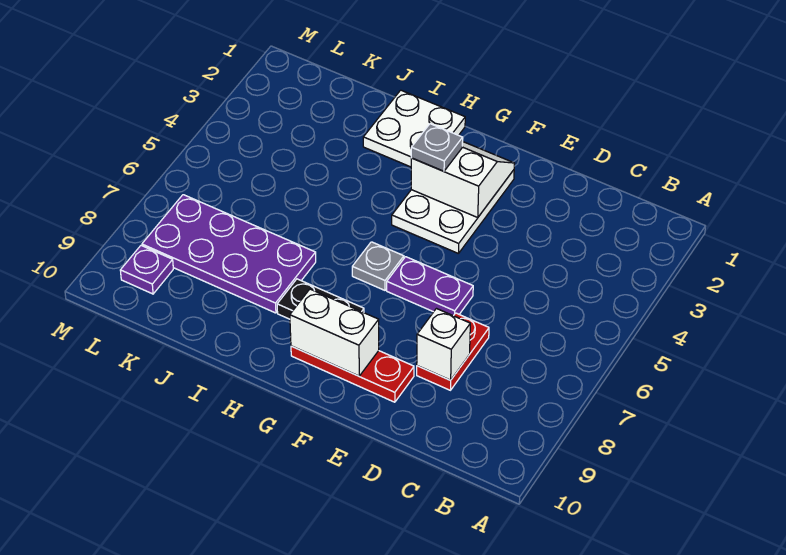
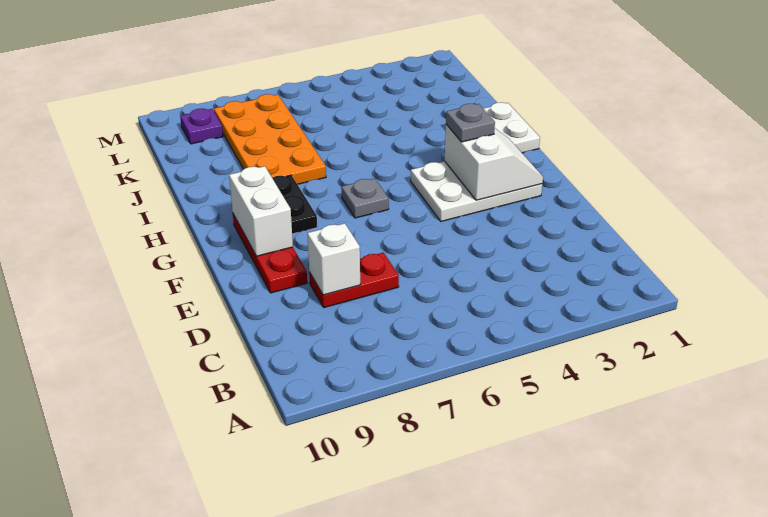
purple plate E6:F6 level 1 -> none
purple plate I7:L8 level 1 -> orange plate I7:L8 level 1

